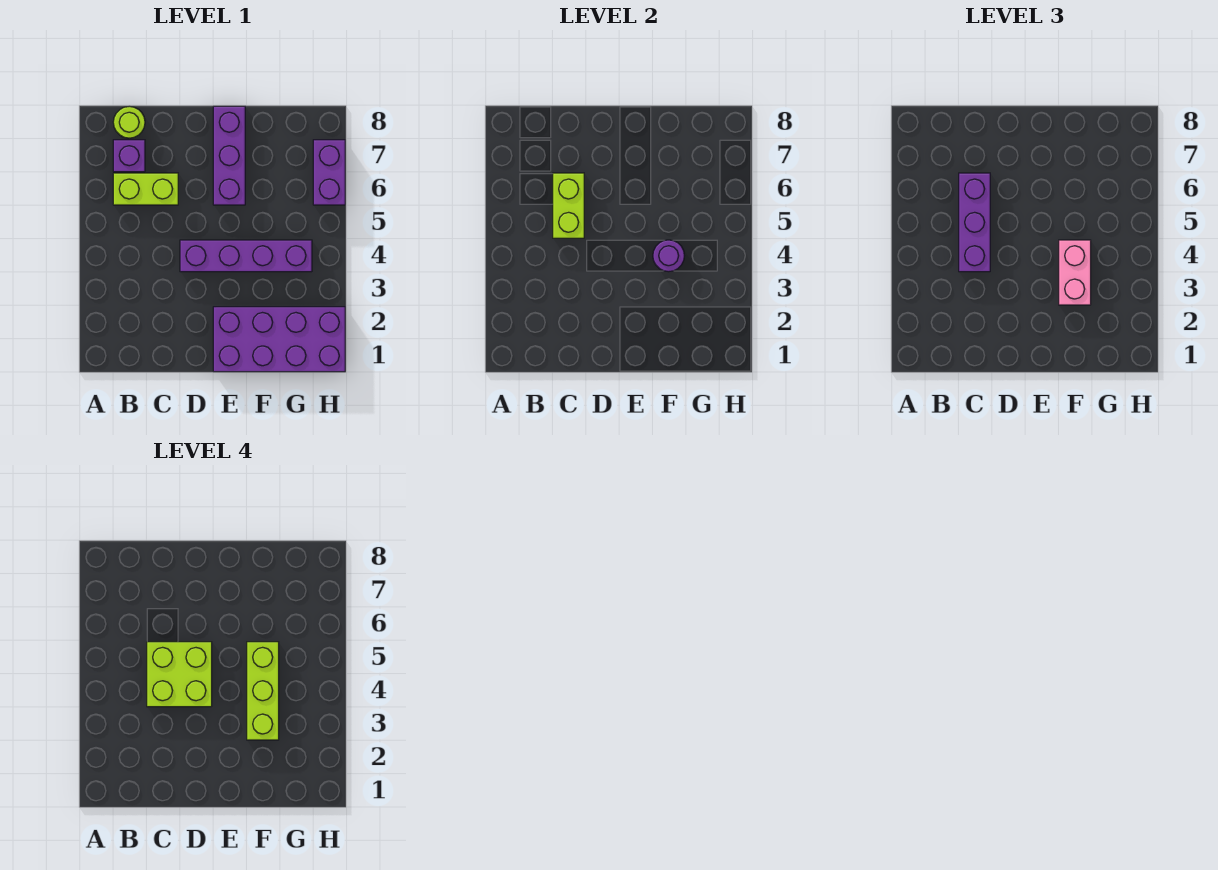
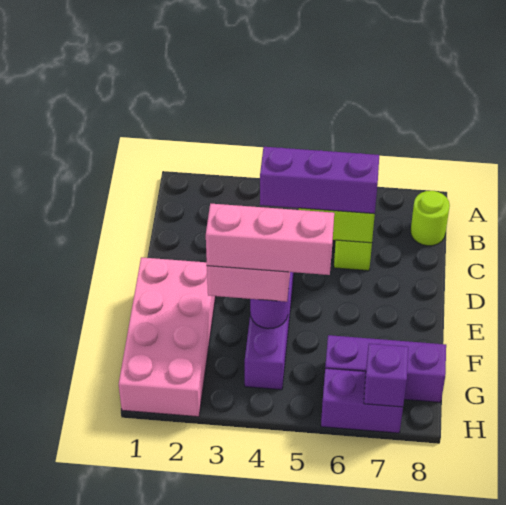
purple brick B7 level 1 -> purple brick H7 level 2
lime brick C4:D5 level 4 -> none
purple brick E1:H2 level 1 -> pink brick E1:H2 level 1
purple brick E6:E8 level 1 -> purple brick G6:G8 level 1
lime brick F3:F5 level 4 -> pink brick F3:F5 level 4

